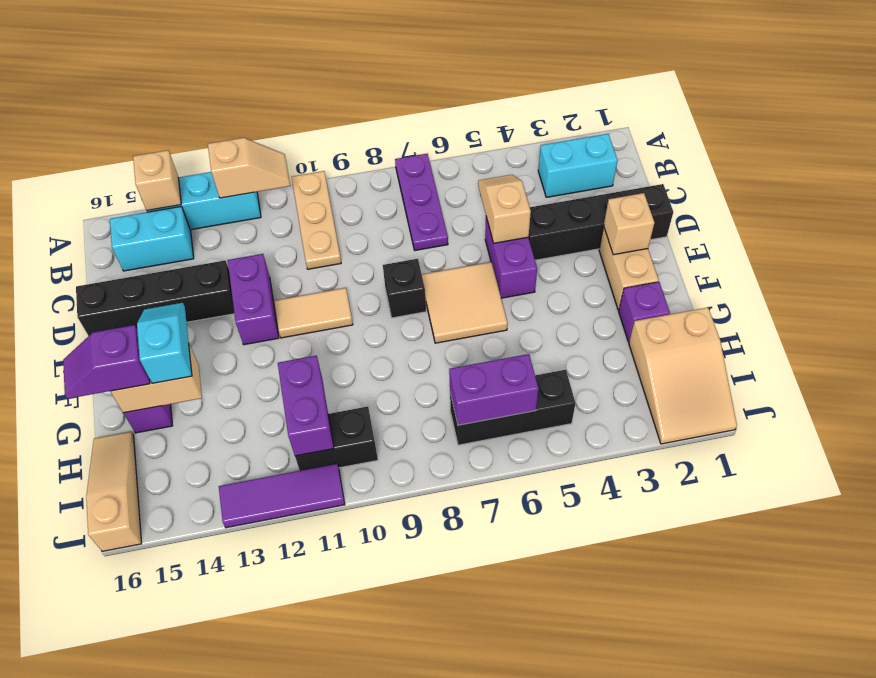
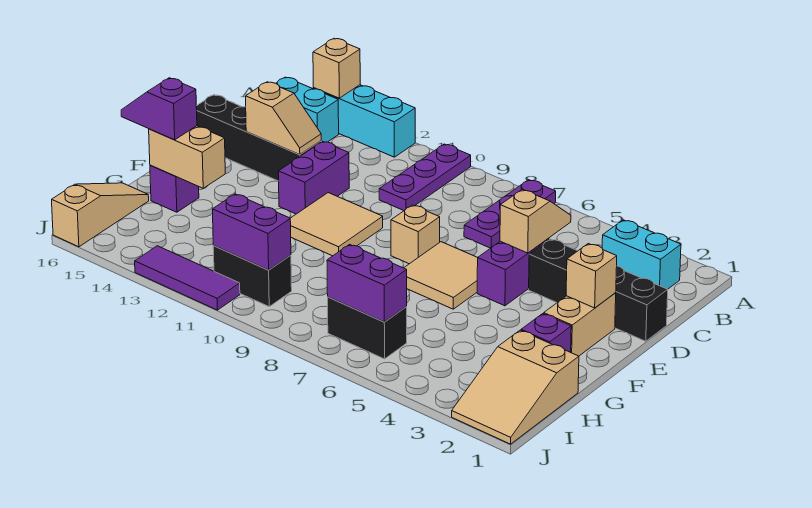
tan plate A10:C10 level 1 -> purple plate A10:C10 level 1
tan slope A11:A12 level 2 top 12 -> tan slope D13:D14 level 2 top 14
black brick E8 level 1 -> tan brick E8 level 1
tan tile E10:E11 level 1 -> tan tile E10:F11 level 1
cyan slope F14:G14 level 3 top G -> none
purple brick H11:I11 level 2 -> purple brick I10:I11 level 2
black brick I5:I7 level 1 -> black brick I6:I7 level 1

